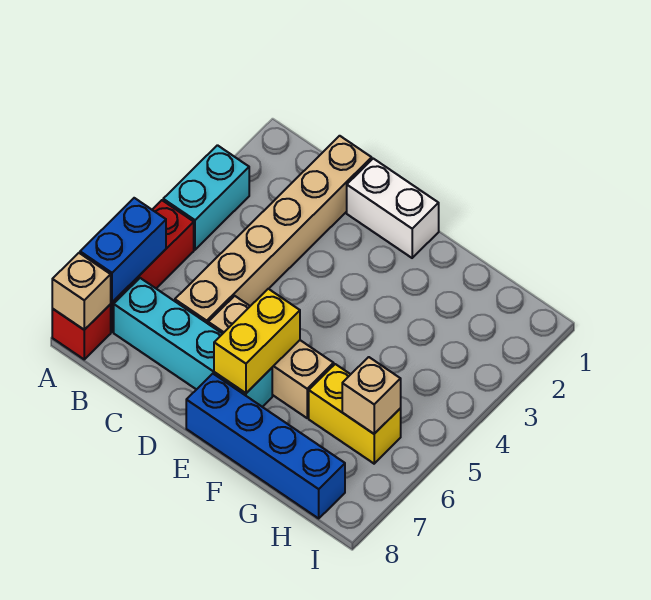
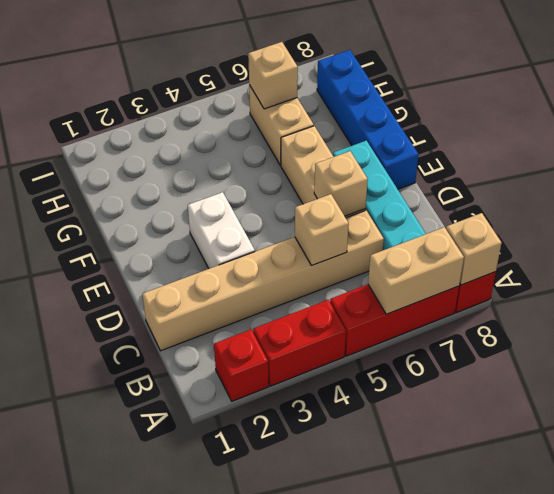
none -> red brick A2 level 1
cyan brick A3:A4 level 1 -> red brick A3:A4 level 1
blue brick A6:A7 level 2 -> tan brick A6:A7 level 2
none -> tan brick C5 level 2
white brick D1:E1 level 1 -> white brick D3:E3 level 1
none -> tan brick D6 level 2
yellow brick E6:E7 level 2 -> none
yellow brick G6:H6 level 1 -> tan brick G6:H6 level 1

